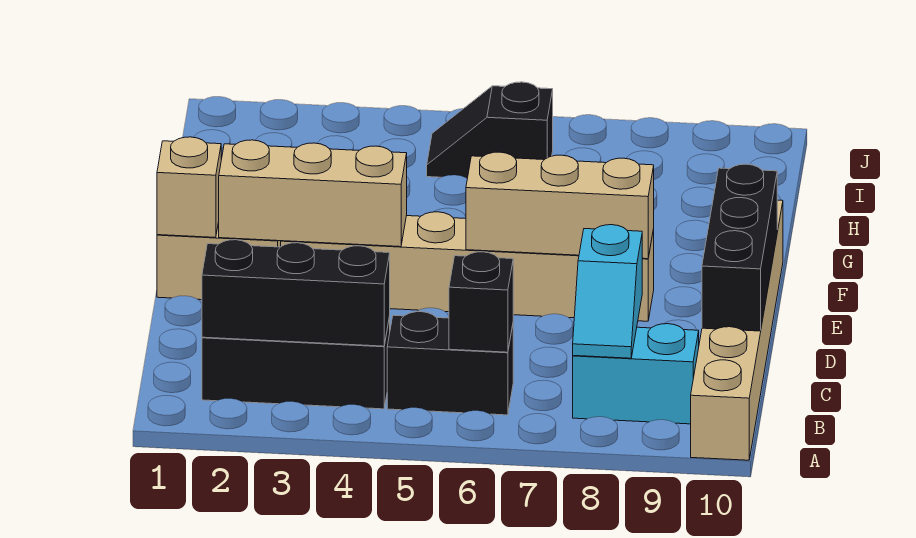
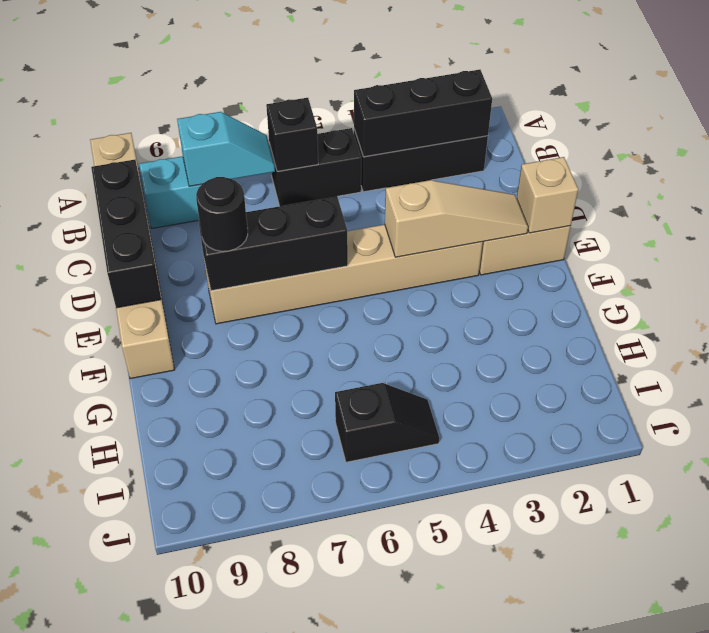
cyan slope B8:C8 level 2 top C -> cyan slope B7:B8 level 2 top 8
tan brick E2:E4 level 2 -> tan slope E2:E4 level 2 top 4
tan brick E6:E8 level 2 -> black brick E6:E8 level 2
none -> black round brick E8 level 3

